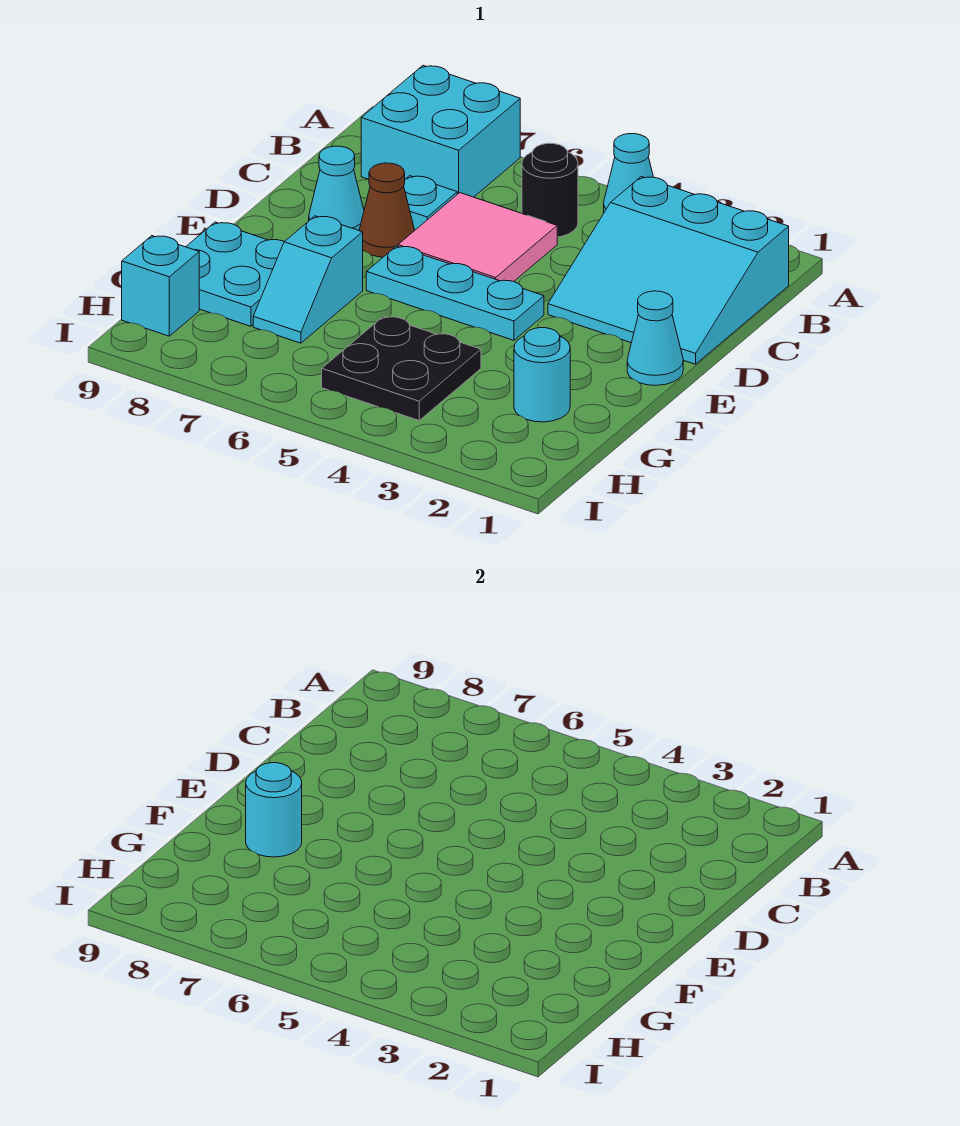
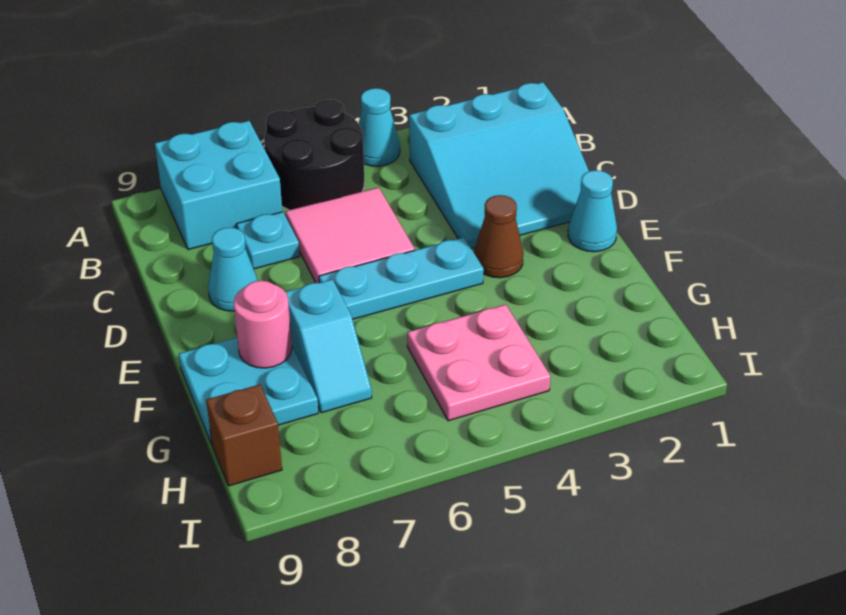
black round brick B5 level 1 -> black round brick A5:B6 level 1
brown cone D7 level 1 -> brown cone E3 level 1
cyan round brick F8 level 2 -> pink round brick F8 level 2
cyan round brick G2 level 1 -> none
black plate G4:H5 level 1 -> pink plate G4:H5 level 1
cyan brick H9 level 1 -> brown brick H9 level 1

